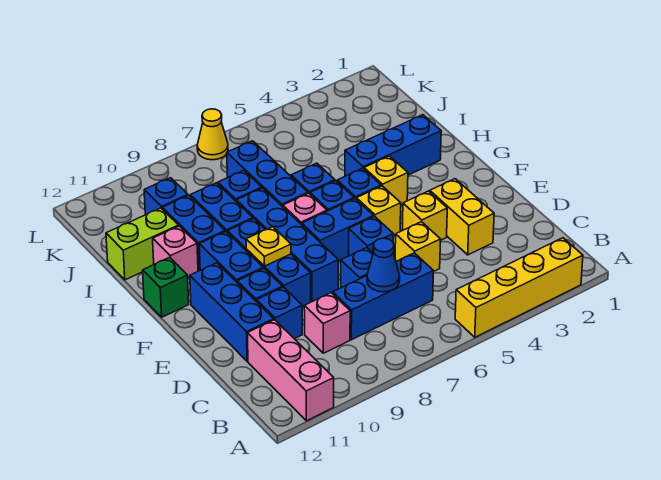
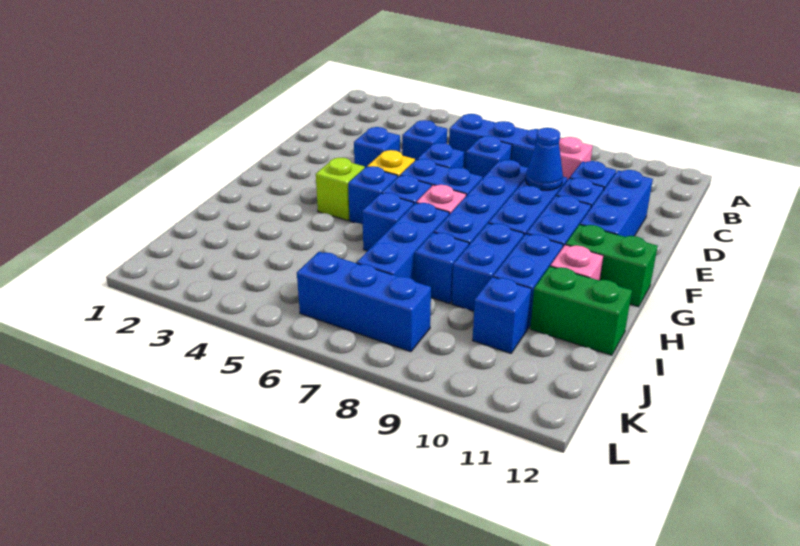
yellow brick A2:A5 level 1 -> none
pink brick A11:C11 level 1 -> none
blue cone C7 level 2 -> blue cone E9 level 2
yellow brick D3:E3 level 1 -> none
yellow brick D5 level 1 -> blue brick D5 level 1
yellow brick E4 level 1 -> blue brick E4 level 1
yellow plate F9 level 2 -> none
yellow brick G4 level 1 -> lime brick G4 level 1
green brick G12 level 1 -> green brick G11:G12 level 1
blue brick H2:H4 level 1 -> blue brick K6:K8 level 1
lime brick I11:I12 level 1 -> green brick I11:I12 level 1
yellow cone L7 level 1 -> none

